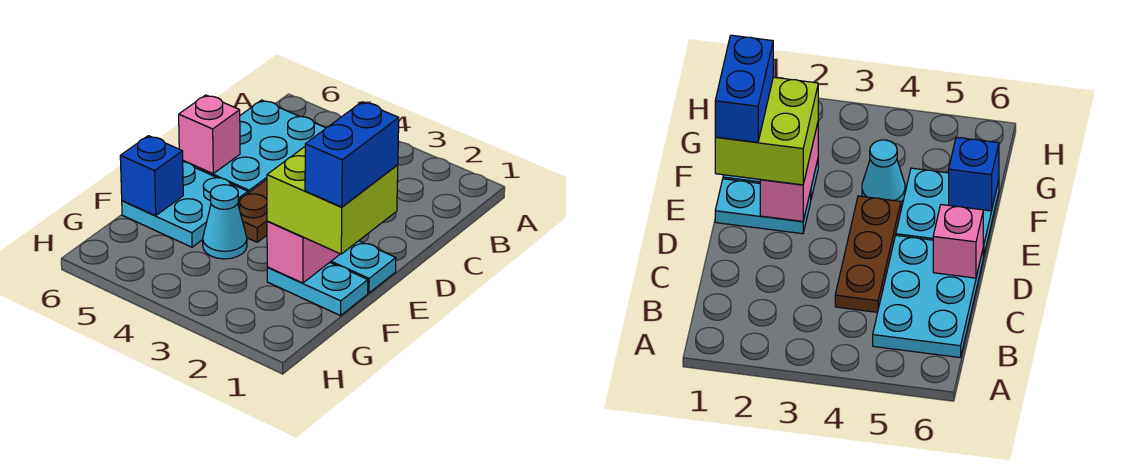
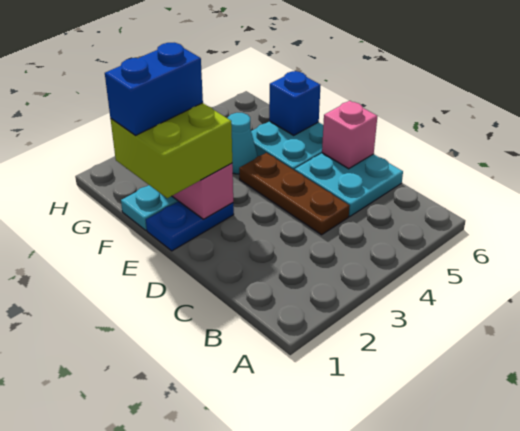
cyan plate B5:D6 level 1 -> cyan plate C5:D6 level 1
cyan plate E1:E2 level 1 -> blue plate E1:E2 level 1
blue brick E1:F1 level 4 -> blue brick F1:F2 level 4

